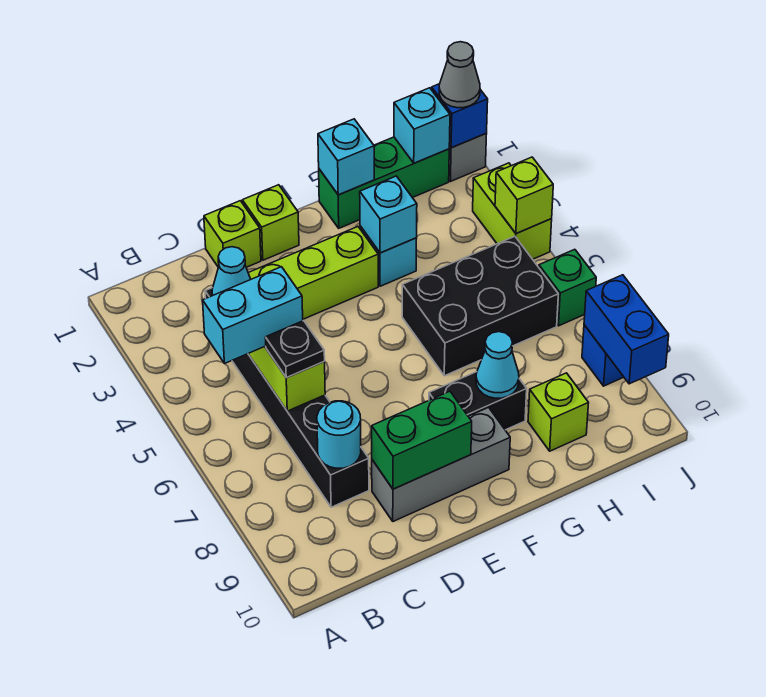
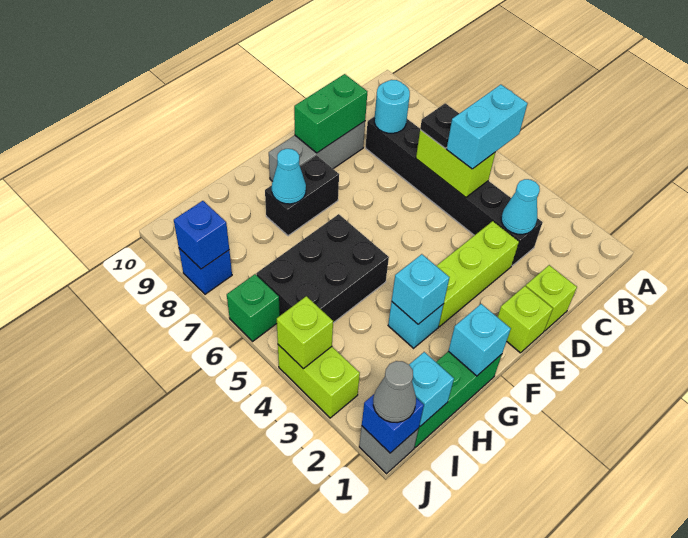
lime brick H9 level 1 -> none
blue brick J8:J9 level 2 -> blue brick J8 level 2

